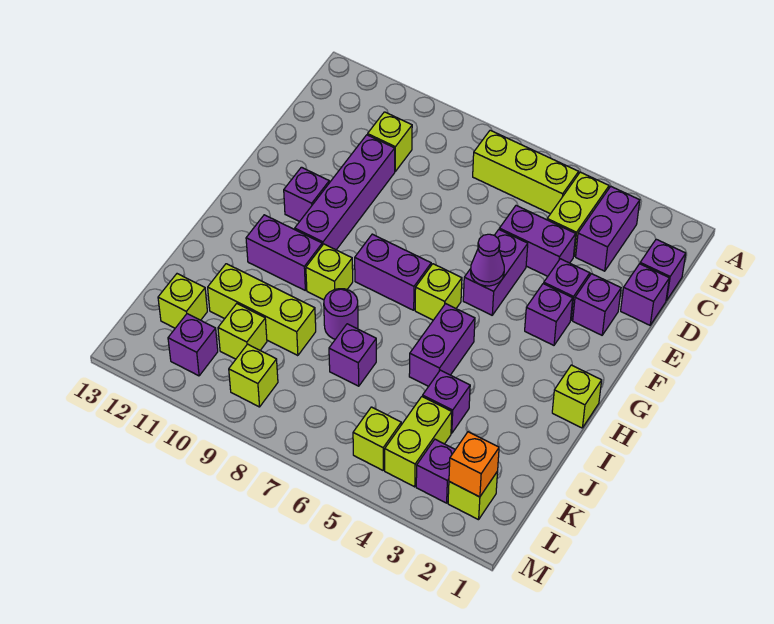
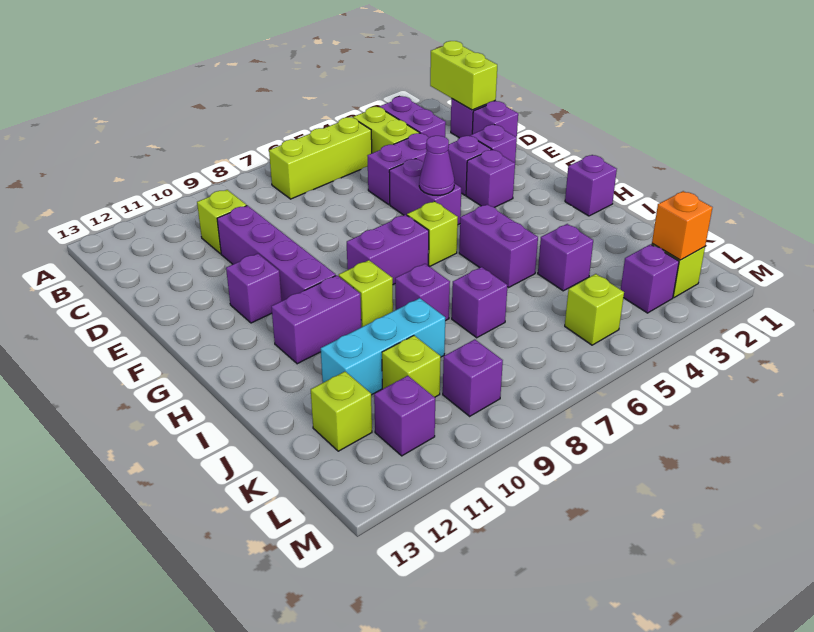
lime brick H1 level 1 -> purple brick H1 level 1
purple round brick I8 level 1 -> purple brick I8 level 1
lime brick J9:J11 level 1 -> cyan brick J9:J11 level 1
lime brick K4:L4 level 1 -> lime brick B1:C1 level 2
lime brick L9 level 1 -> purple brick L9 level 1

